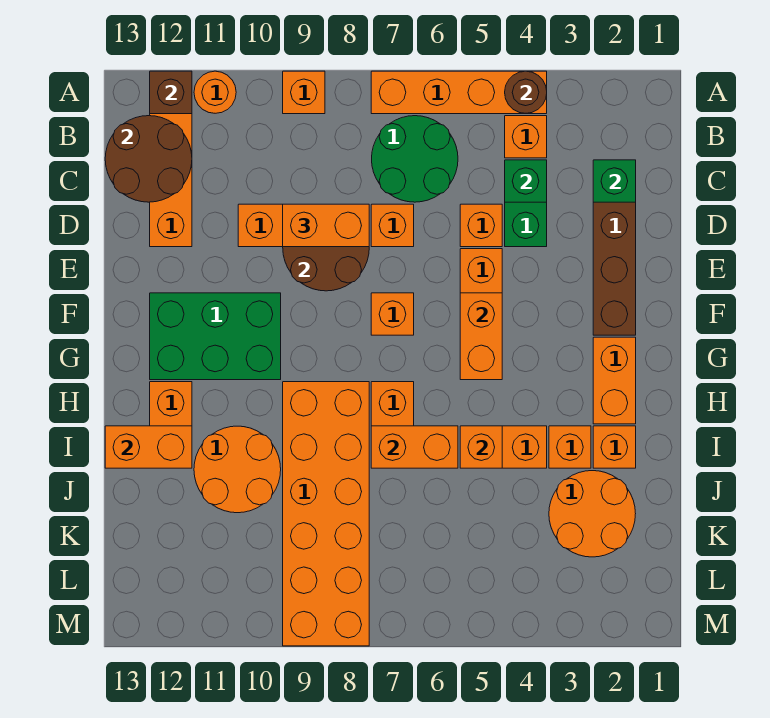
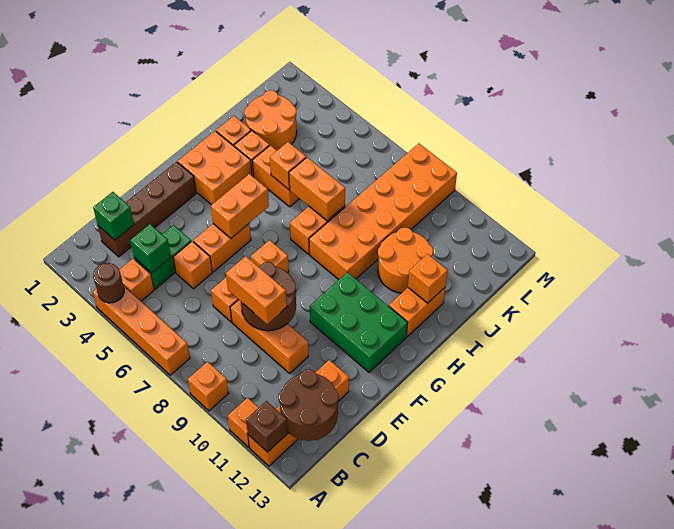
orange round brick A11 level 1 -> orange brick A11 level 1
green round brick B6:C7 level 1 -> none
orange brick G2:H2 level 1 -> orange brick G2:H3 level 1
orange brick I12:I13 level 2 -> orange brick I12 level 2

